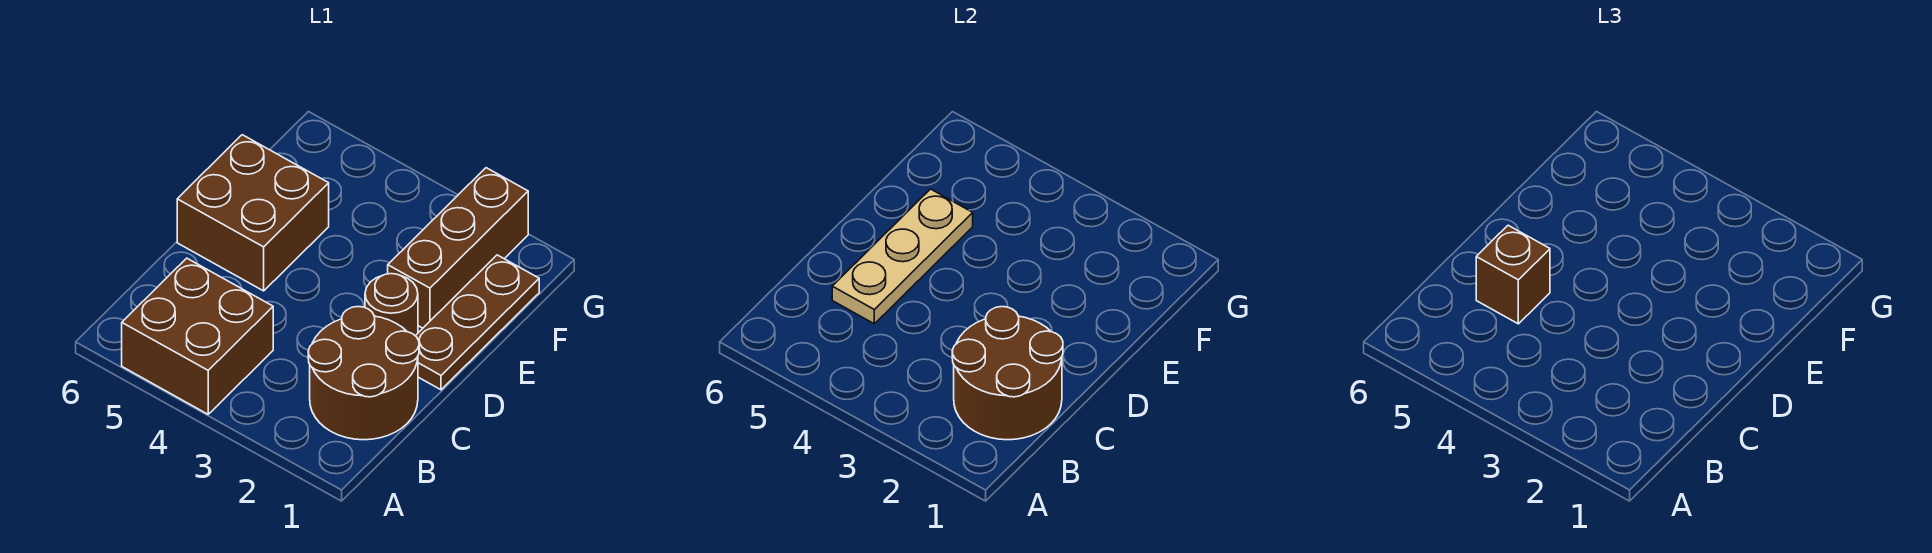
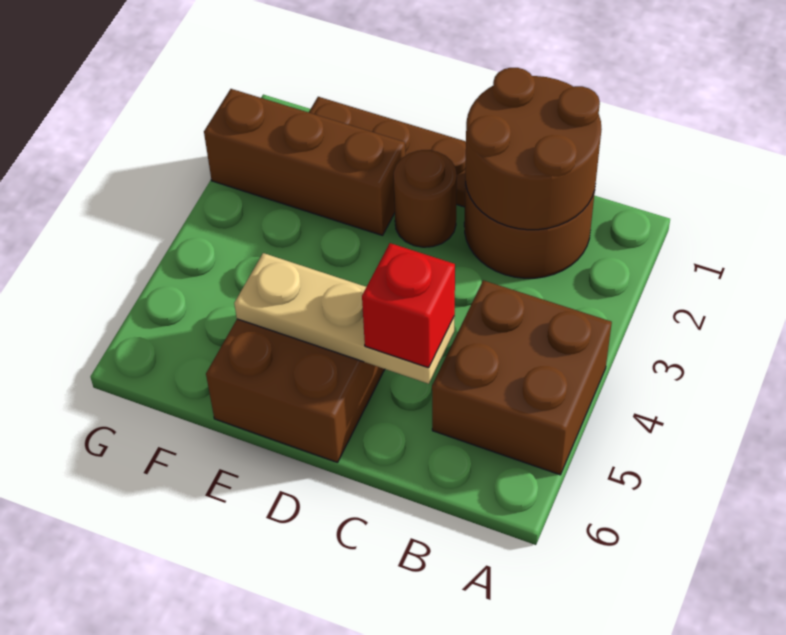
brown brick C5 level 3 -> red brick C5 level 3

